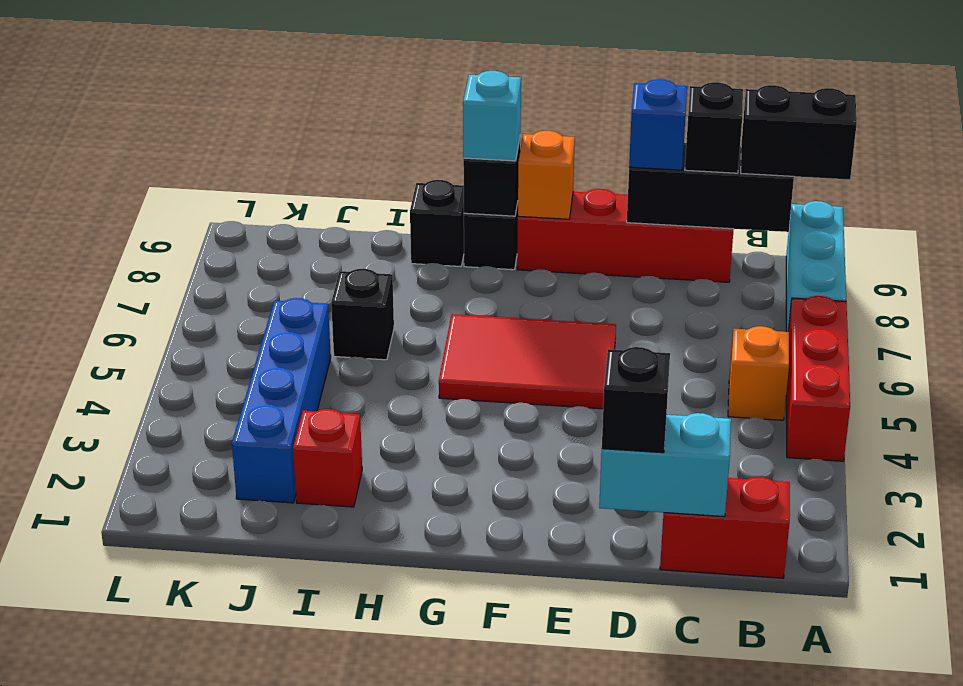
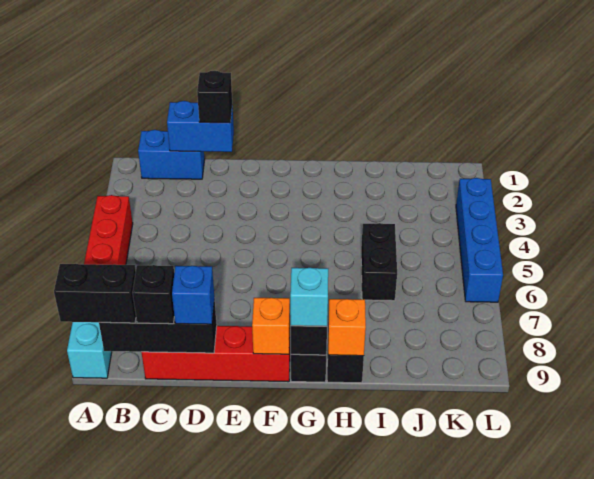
red brick B1:C1 level 1 -> blue brick B1:C1 level 1
orange brick B5 level 1 -> orange brick H9 level 2
cyan brick C1:D1 level 2 -> blue brick C1:D1 level 2
red tile E5:G6 level 1 -> none
red brick I2 level 1 -> none
black brick I6 level 1 -> black brick I5:I6 level 1
blue brick J2:J5 level 1 -> blue brick L3:L6 level 1

